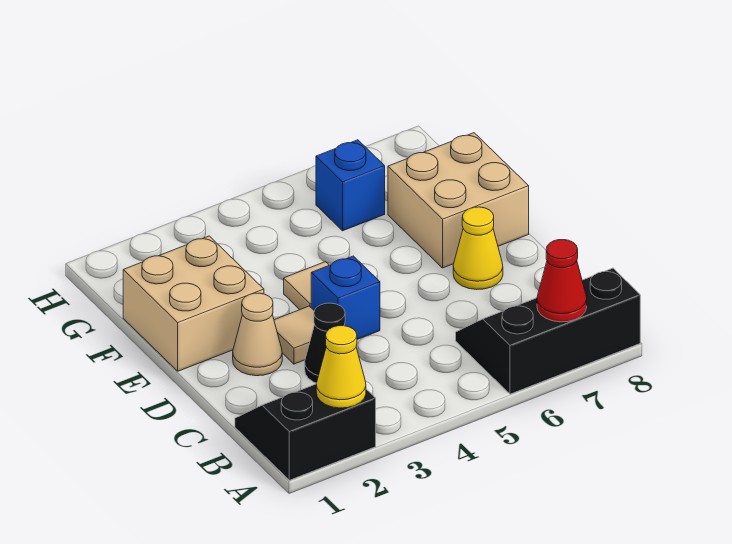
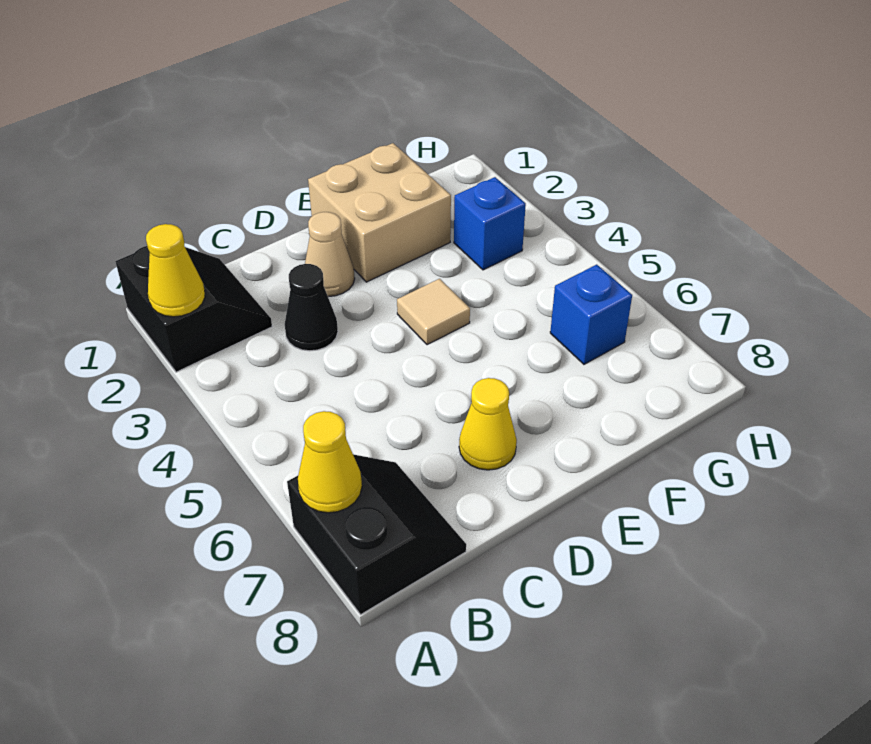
black slope A6:B8 level 1 top A -> black slope A7:B8 level 1 top A
red cone A7 level 2 -> yellow cone A7 level 2
tan tile D3 level 1 -> none
blue brick D4 level 1 -> blue brick G3 level 1
tan brick E7:F8 level 1 -> none

